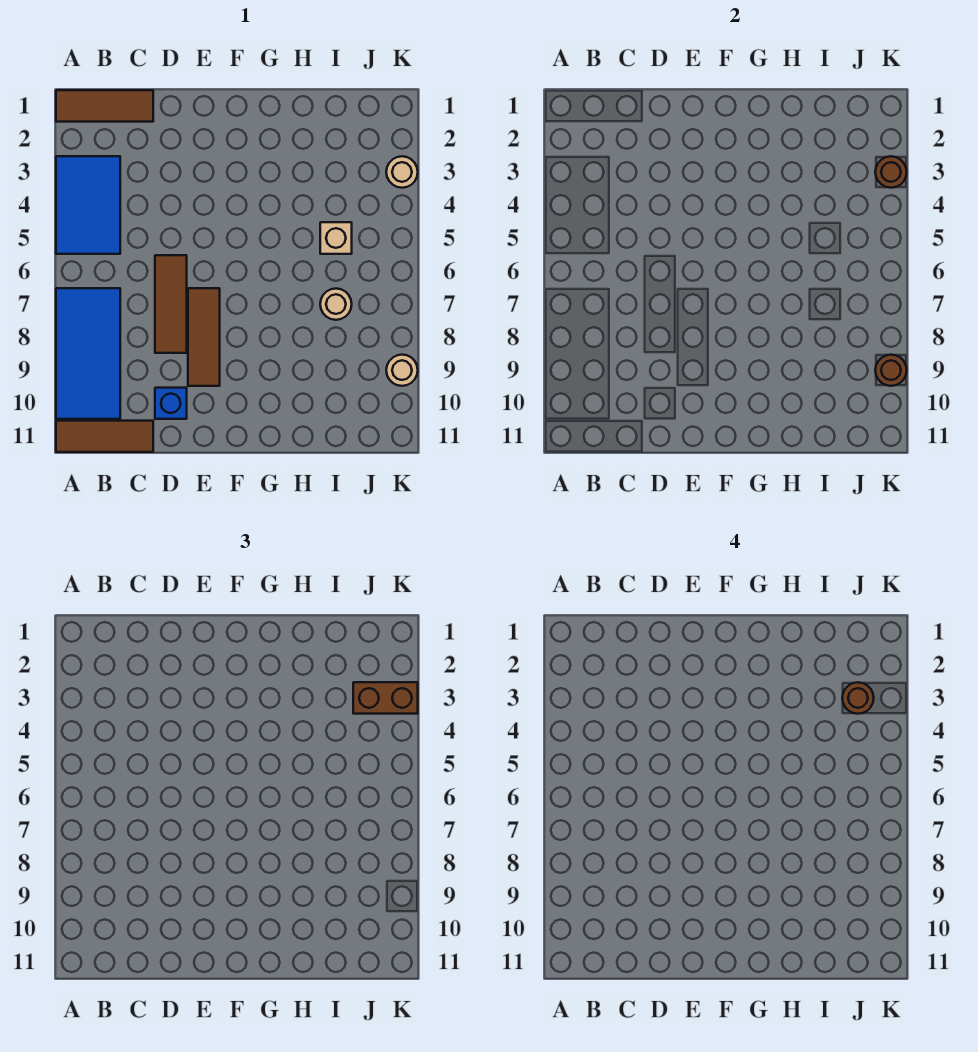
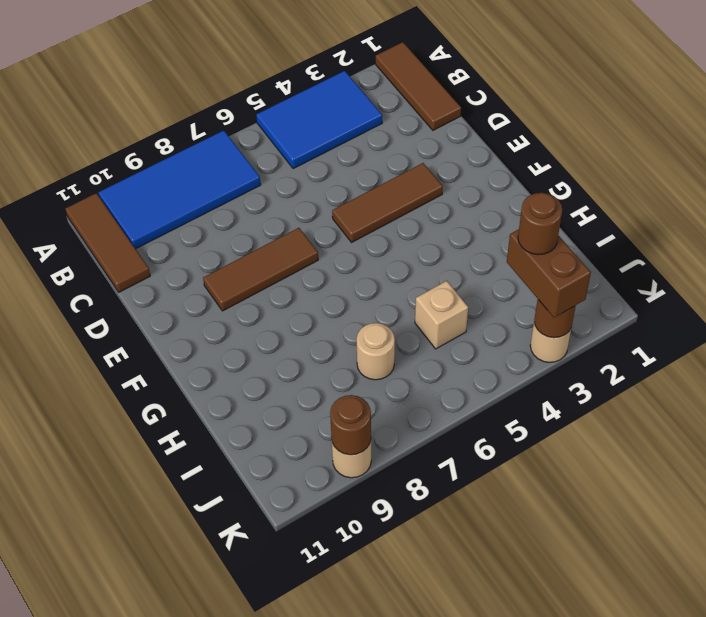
brown tile D6:D8 level 1 -> brown tile E3:E5 level 1
blue brick D10 level 1 -> none

